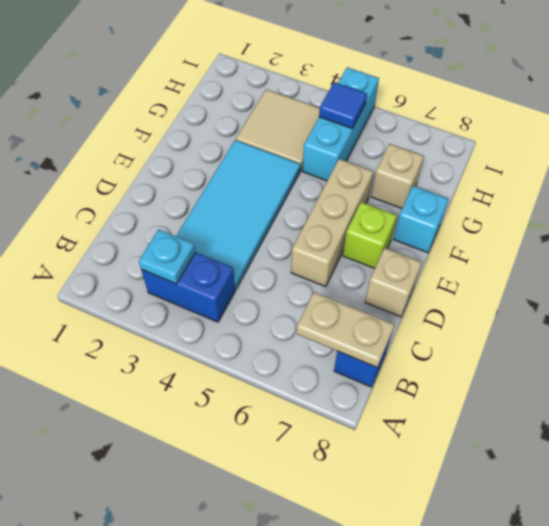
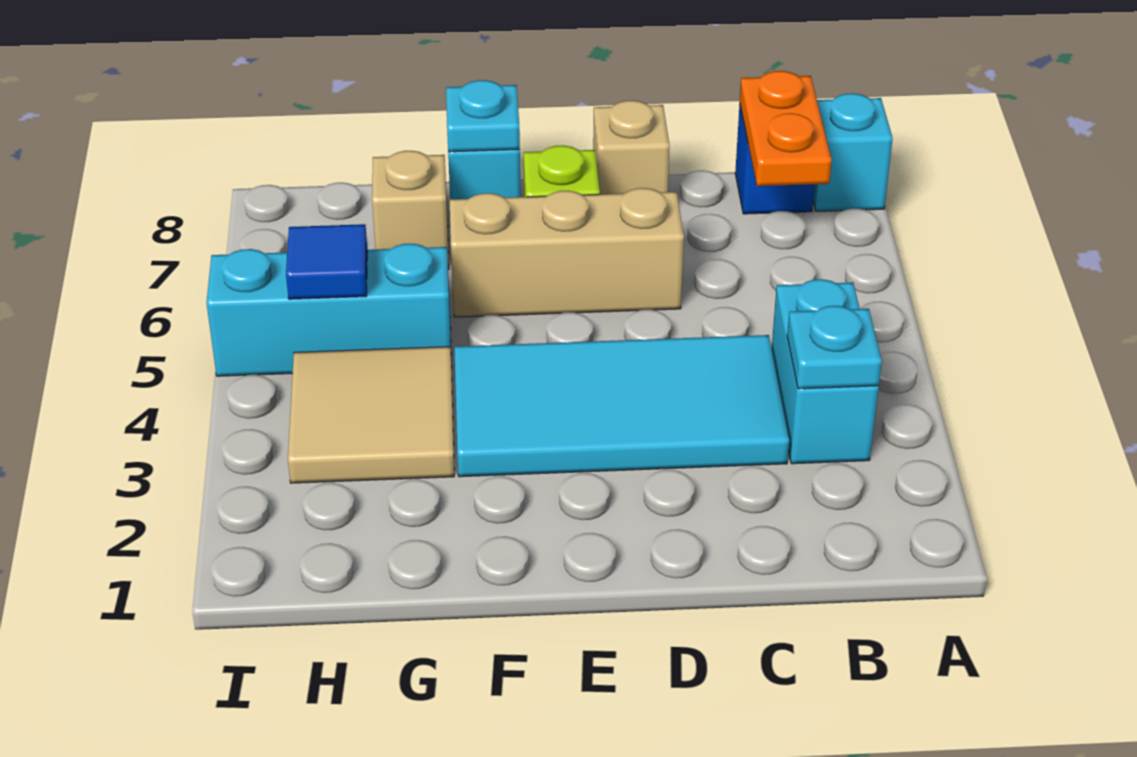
none -> cyan brick A8 level 1
blue brick B3:B4 level 1 -> cyan brick B3:B4 level 1
tan plate B7:B8 level 2 -> orange plate B7:B8 level 2
none -> cyan plate F8 level 2

